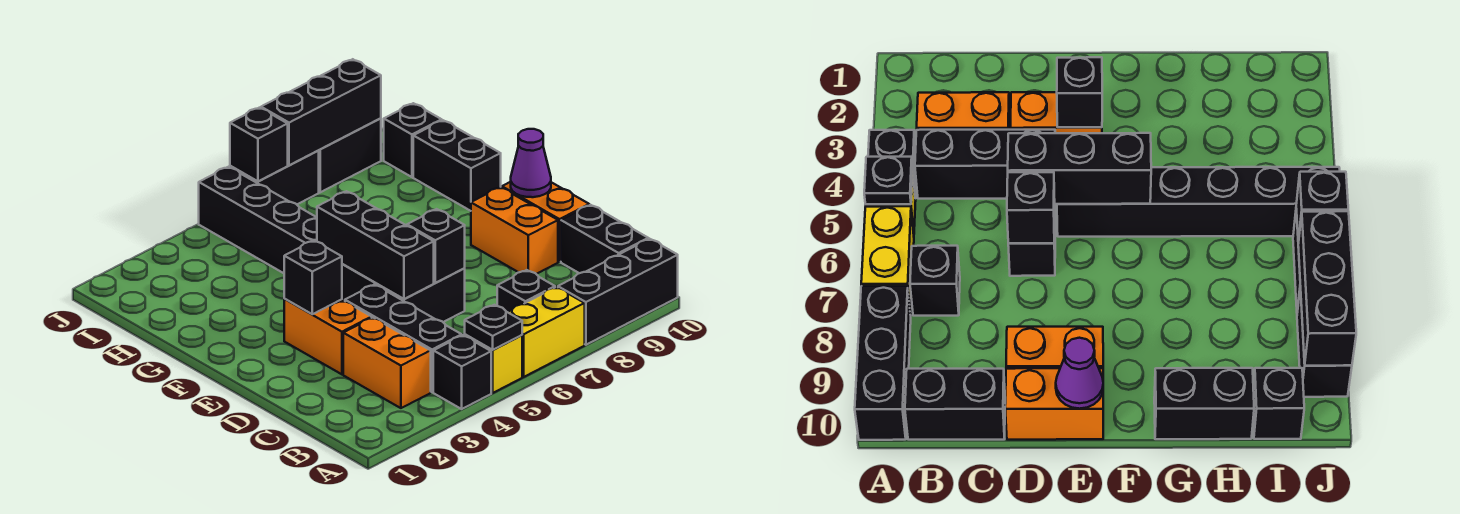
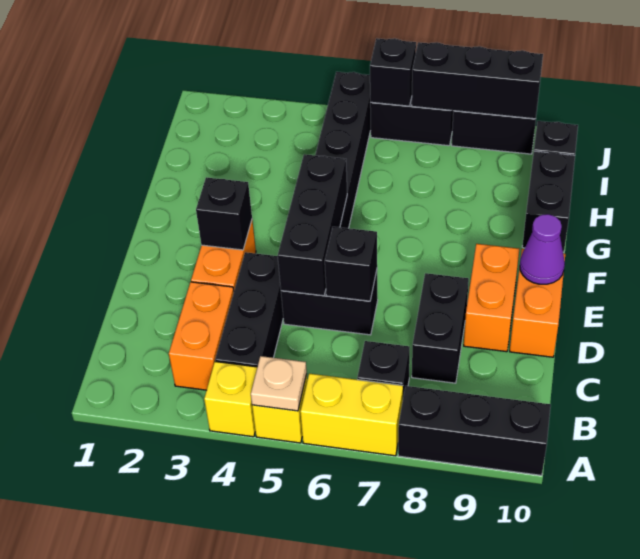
black brick A4 level 1 -> yellow brick A4 level 1
black plate A5 level 2 -> tan plate A5 level 2
black brick B10:C10 level 1 -> black brick C8:D8 level 1

